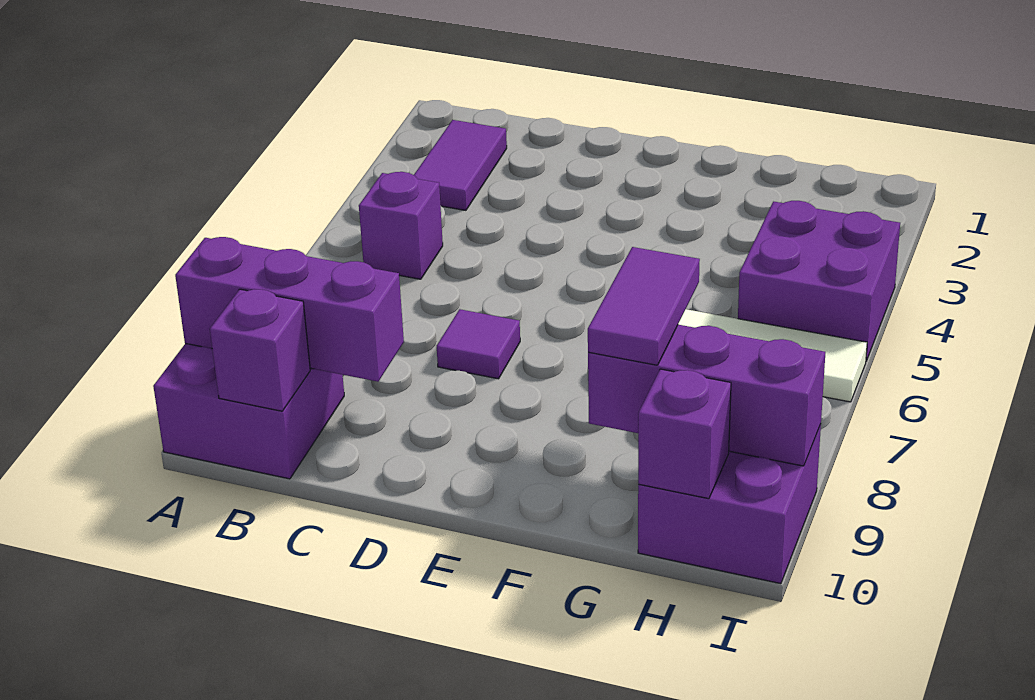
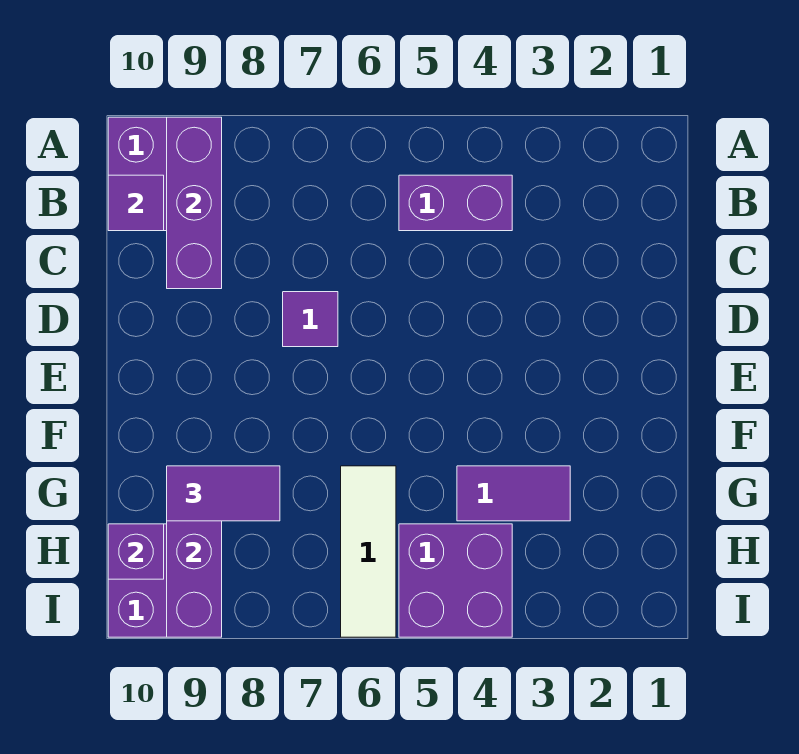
purple tile B2:B3 level 1 -> purple tile G3:G4 level 1
purple brick B5 level 1 -> purple brick B4:B5 level 1
purple brick B10 level 2 -> purple tile B10 level 2

